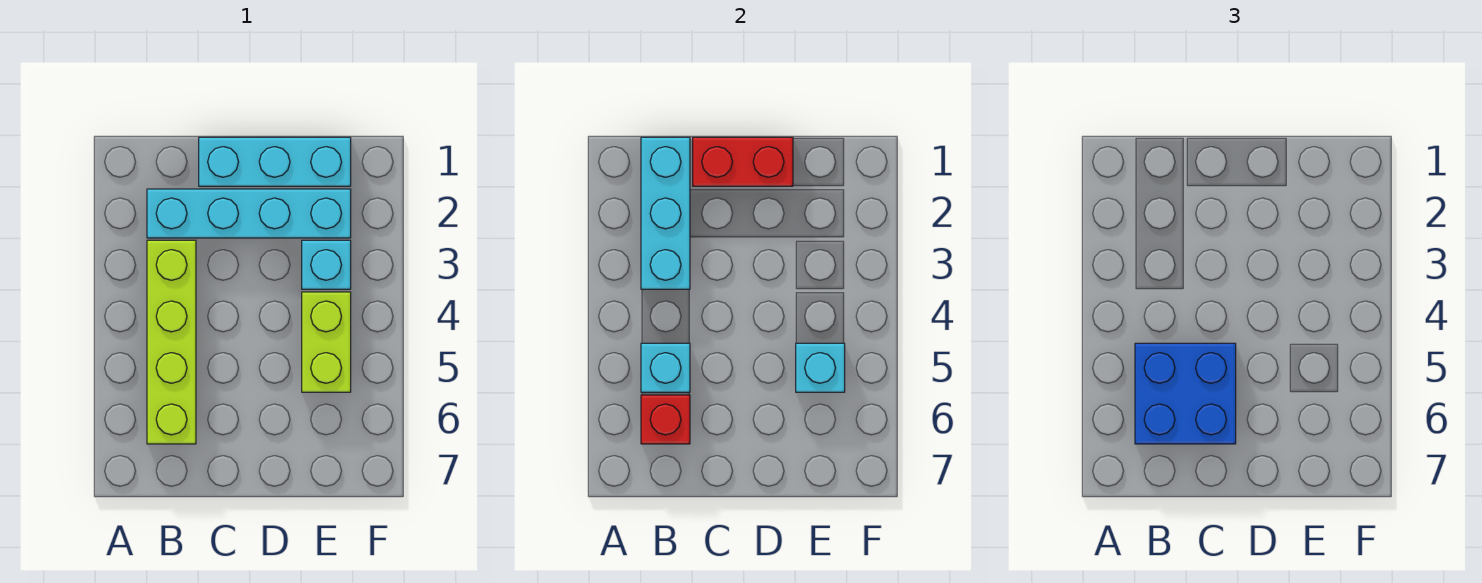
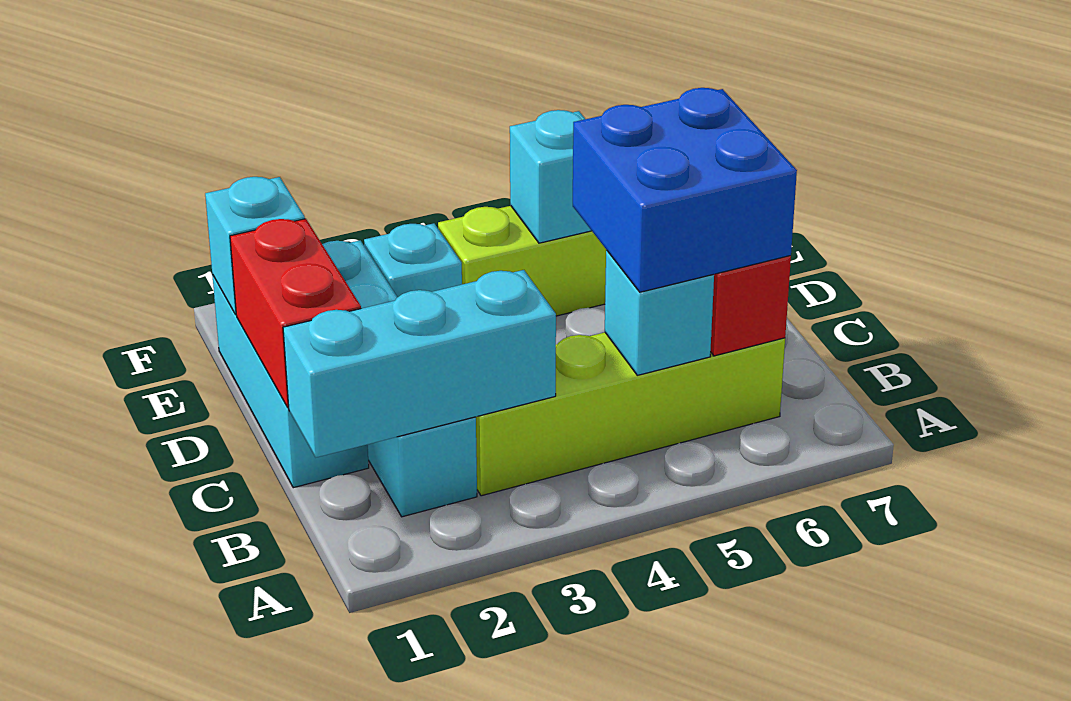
none -> cyan brick E1 level 2

